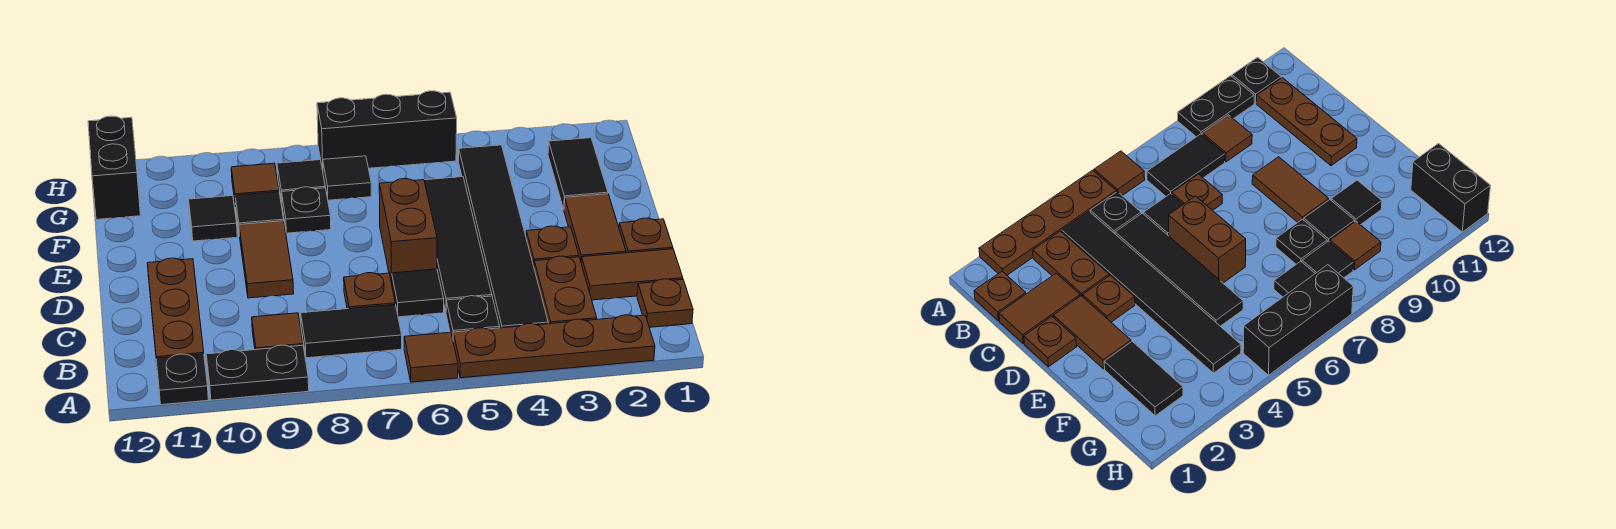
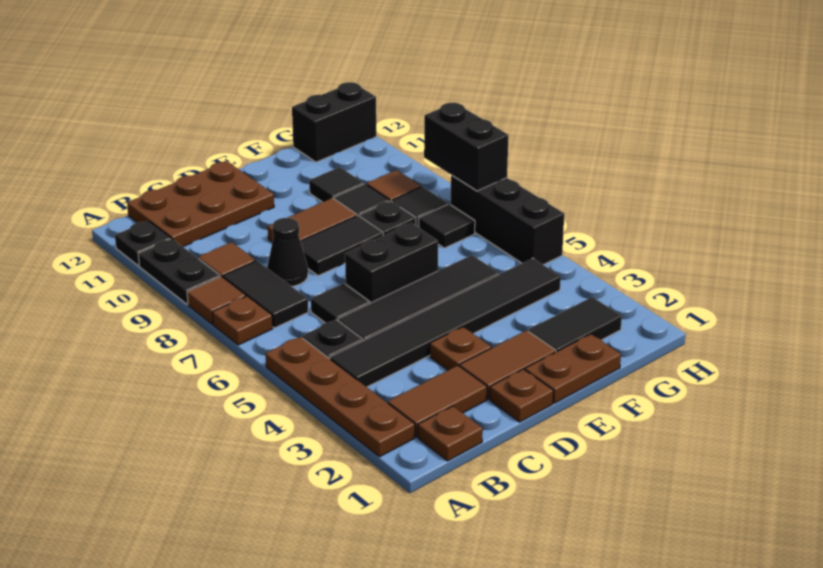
brown tile A6 level 1 -> brown tile A8 level 1
brown plate B3:C3 level 1 -> brown plate E1:F1 level 1
brown plate B11:D11 level 1 -> brown plate B11:D12 level 1
brown tile C1:C2 level 1 -> brown tile B2:C2 level 1
brown plate C7 level 1 -> brown plate A7 level 1
none -> black cone C8 level 1
brown brick D6:E6 level 1 -> black brick D6:E6 level 1
none -> black tile D8:E8 level 1
none -> black brick H7:H8 level 2

